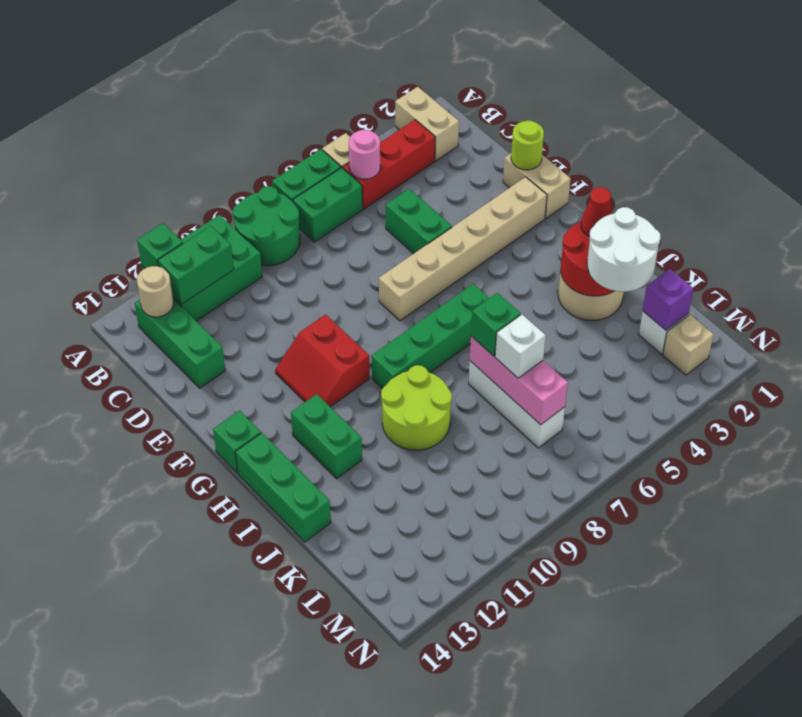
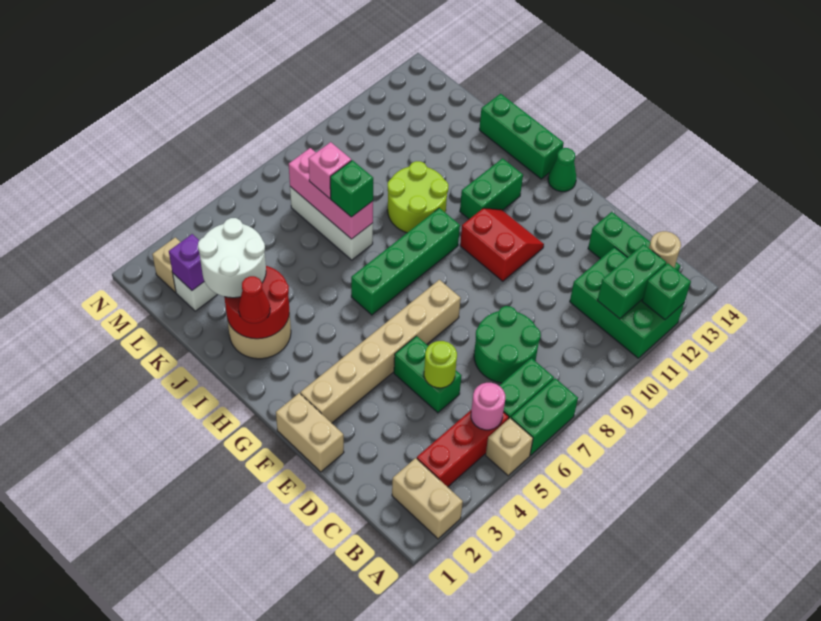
green round brick A8:B9 level 1 -> green round brick C7:D8 level 1
green brick A10:B12 level 1 -> green brick A11:C12 level 1
lime round brick E1 level 2 -> lime round brick D5 level 2
green brick G14 level 1 -> green cone G14 level 1
green brick H12:I12 level 1 -> green brick H11:H12 level 1
white brick K7 level 3 -> pink brick K7 level 3

